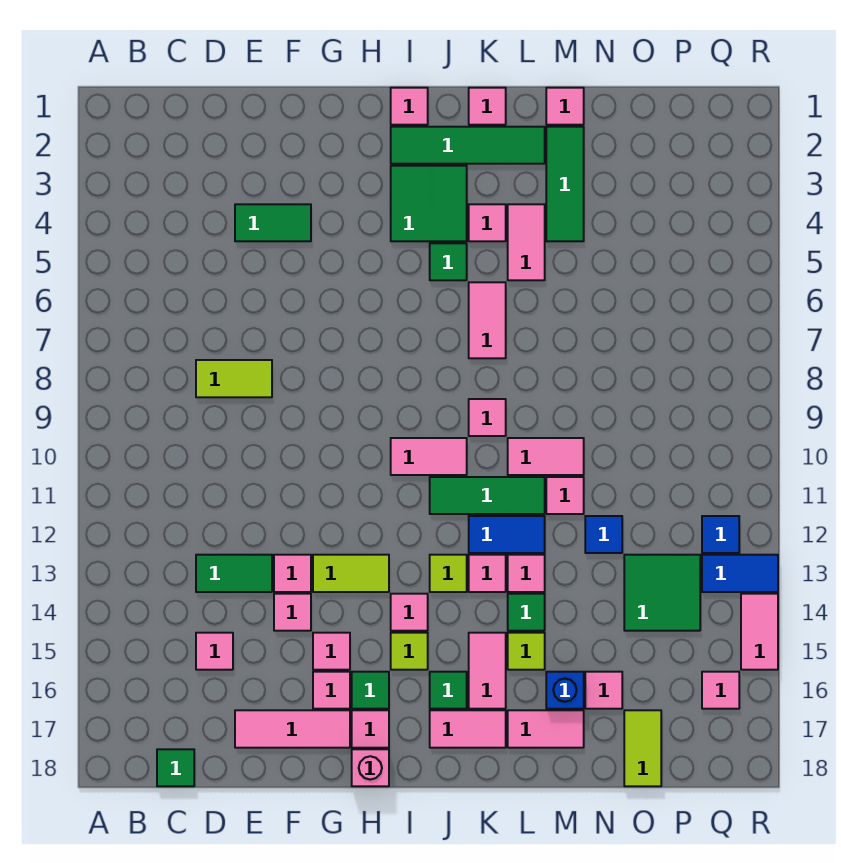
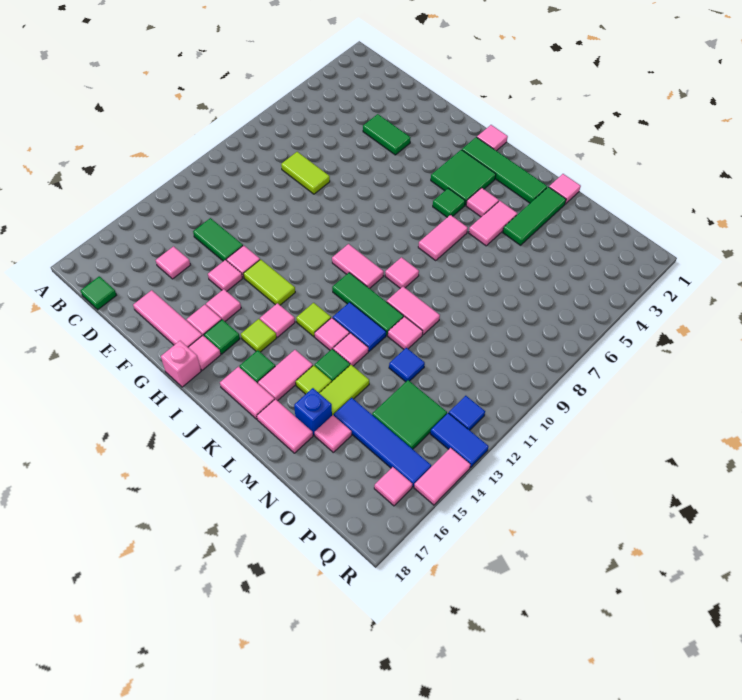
pink tile K1 level 1 -> none
none -> blue tile N15:Q15 level 1
lime tile O17:O18 level 1 -> lime tile M14:M15 level 1

